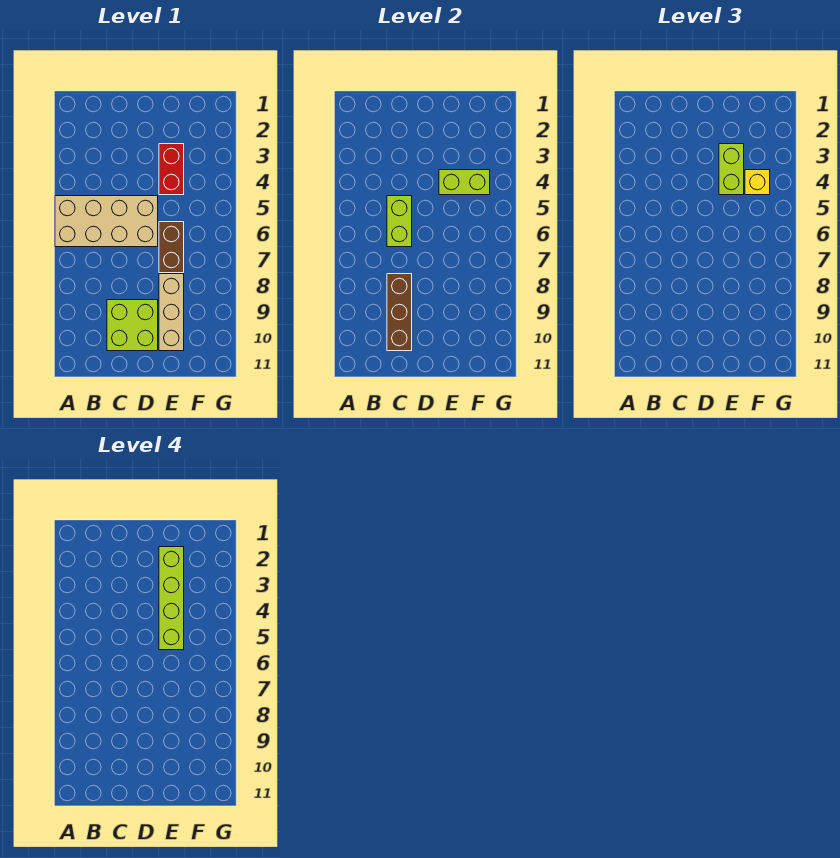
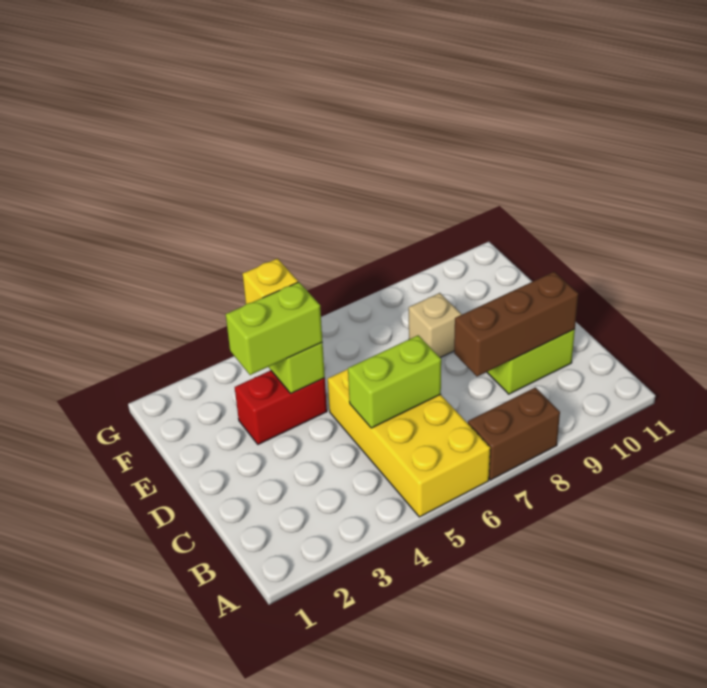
tan brick A5:D6 level 1 -> yellow brick A5:D6 level 1
lime brick E2:E5 level 4 -> none
brown brick E6:E7 level 1 -> brown brick A7:A8 level 1
tan brick E8:E10 level 1 -> tan brick E8 level 1

